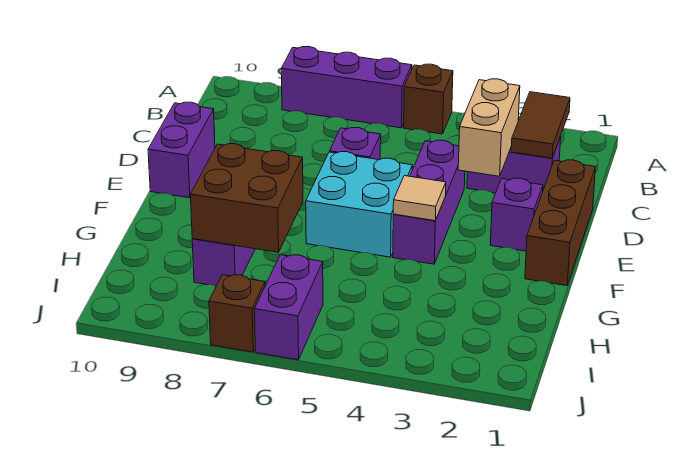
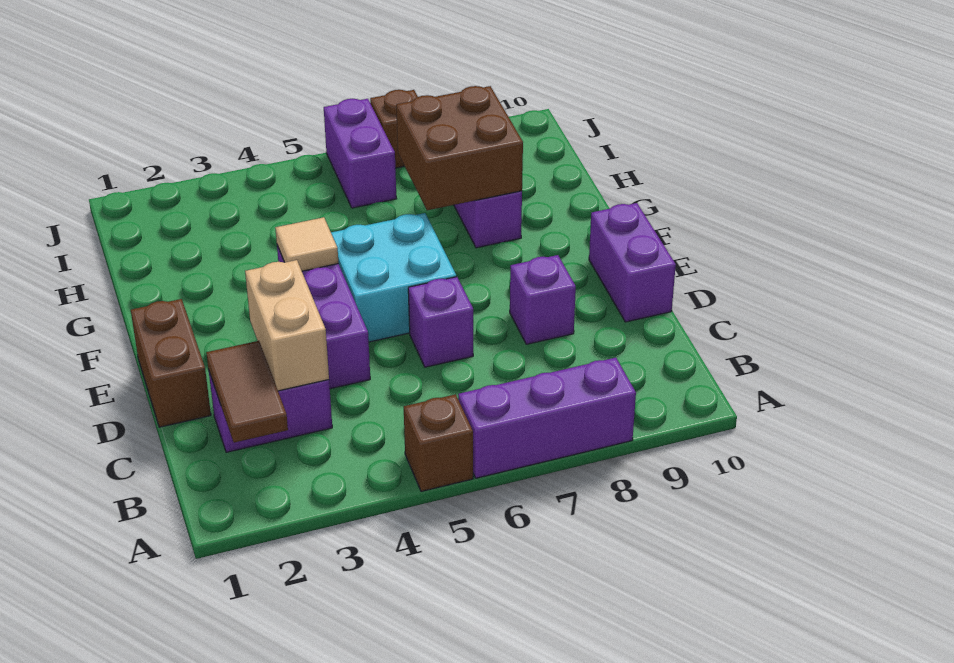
brown brick D1:F1 level 1 -> brown brick D1:E1 level 1
purple brick E2 level 1 -> purple brick D8 level 1

